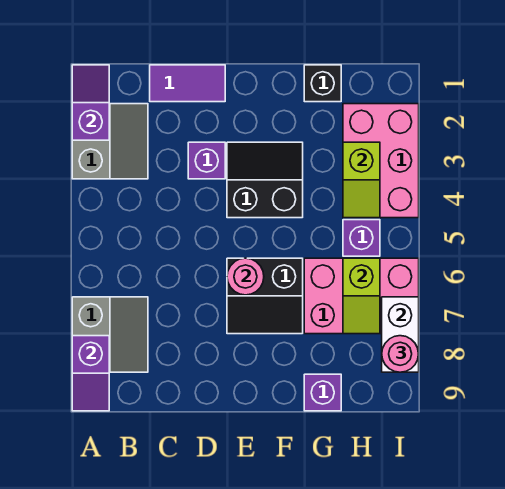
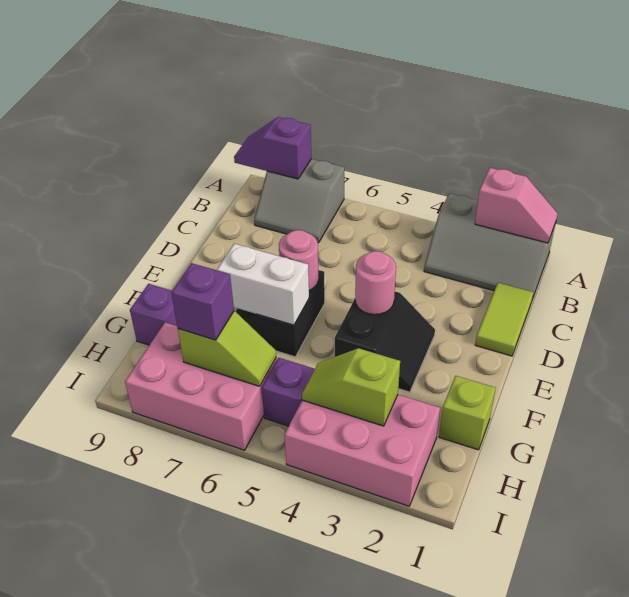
purple slope A1:A2 level 2 top 2 -> pink slope A1:A2 level 2 top 2
grey slope A2:B3 level 1 top A -> grey slope A1:B3 level 1 top A
purple tile C1:D1 level 1 -> lime tile C1:D1 level 1
purple brick D3 level 1 -> purple brick H7 level 3
black brick G1 level 1 -> lime brick G1 level 1
pink brick G6:I7 level 1 -> pink brick H6:I8 level 1
lime slope H6:H7 level 2 top 6 -> lime slope H6:H7 level 2 top 7
white brick I7:I8 level 2 -> white brick F6:F7 level 2
pink round brick I8 level 3 -> pink round brick E4 level 2

